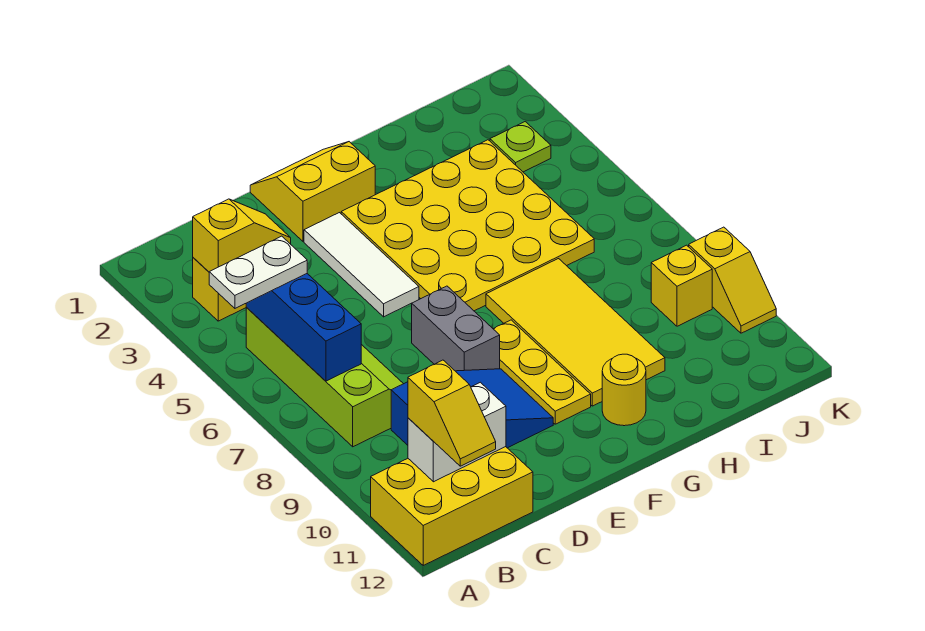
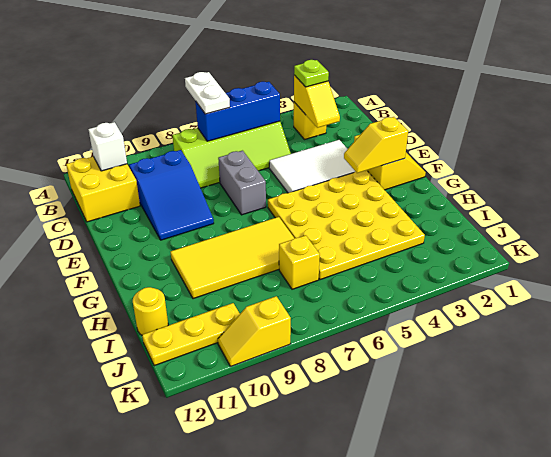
white plate A5:B5 level 3 -> white plate A7:B7 level 3
yellow brick A11:C12 level 1 -> yellow brick B11:C12 level 1
white brick B11:C11 level 2 -> white brick B11 level 2
yellow slope B11:B12 level 3 top 11 -> yellow slope F2:F3 level 2 top 2
white tile E3:E5 level 1 -> white tile D3:E5 level 1
grey brick E7:E8 level 1 -> grey brick D7:E7 level 1
yellow plate F8:F10 level 1 -> yellow plate J10:J12 level 1
yellow round brick G11 level 1 -> yellow round brick I12 level 1
lime plate J3 level 1 -> lime plate B3 level 3
yellow brick J9 level 1 -> yellow brick I7 level 1

